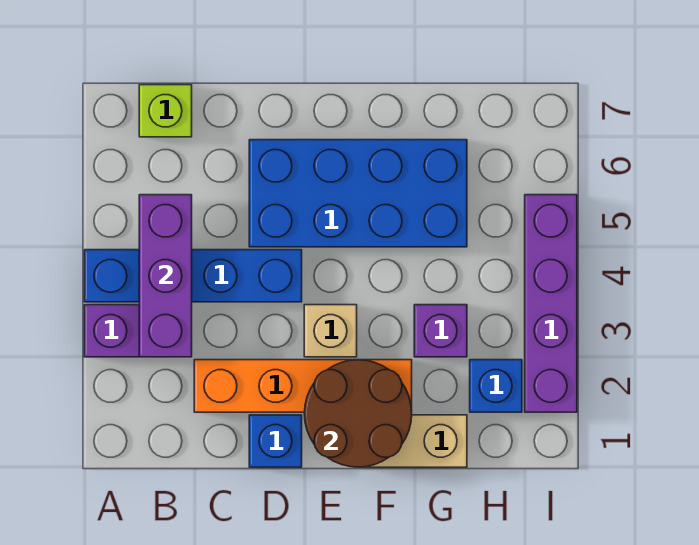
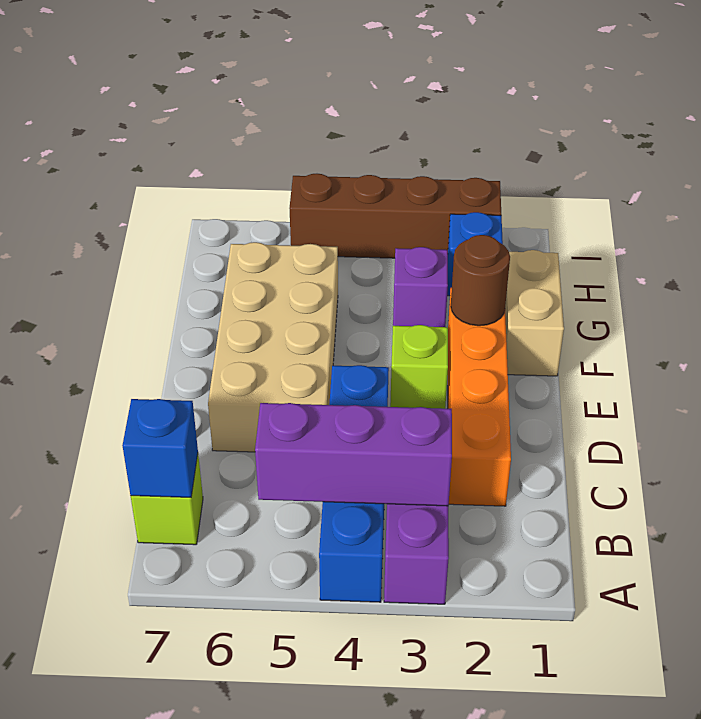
blue brick D1 level 1 -> blue brick B7 level 2
blue brick D5:G6 level 1 -> tan brick D5:G6 level 1
brown round brick E1:F2 level 2 -> brown round brick F2 level 2
tan brick E3 level 1 -> lime brick E3 level 1
purple brick I2:I5 level 1 -> brown brick I2:I5 level 1

